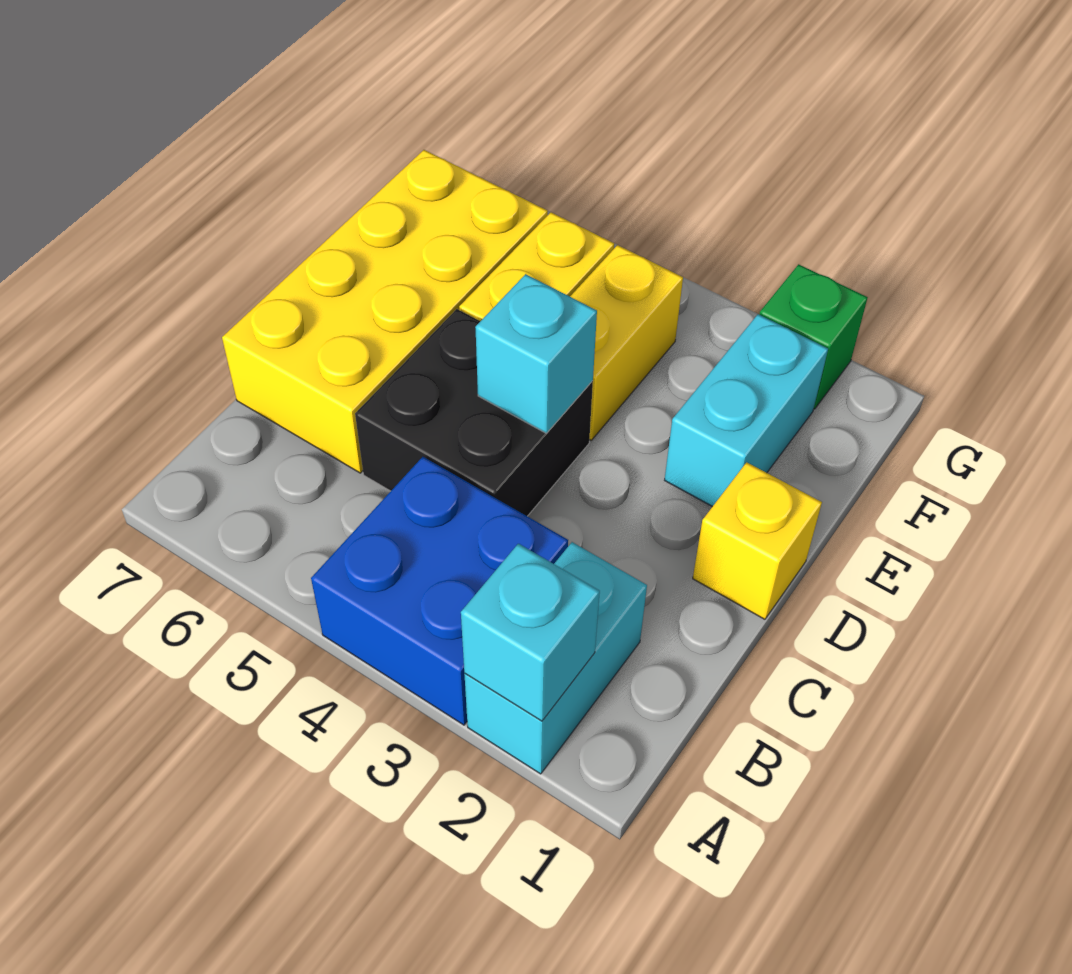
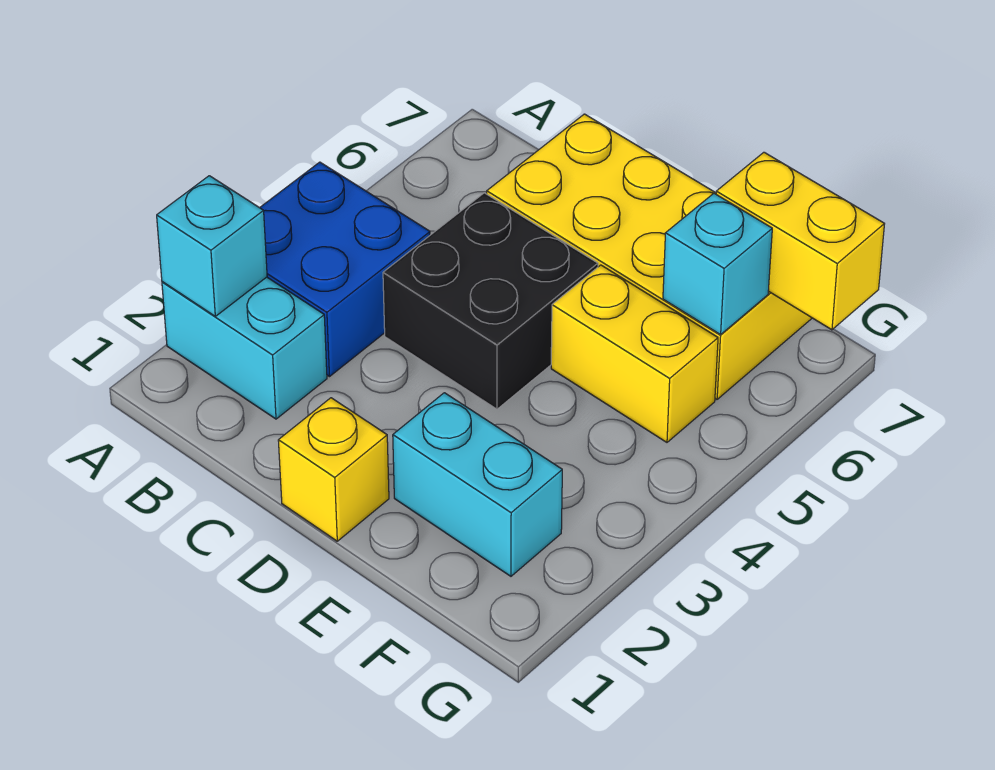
cyan brick D4 level 2 -> cyan brick F6 level 2
yellow brick E4:F4 level 1 -> yellow brick F7:G7 level 2
green brick G2 level 1 -> none

